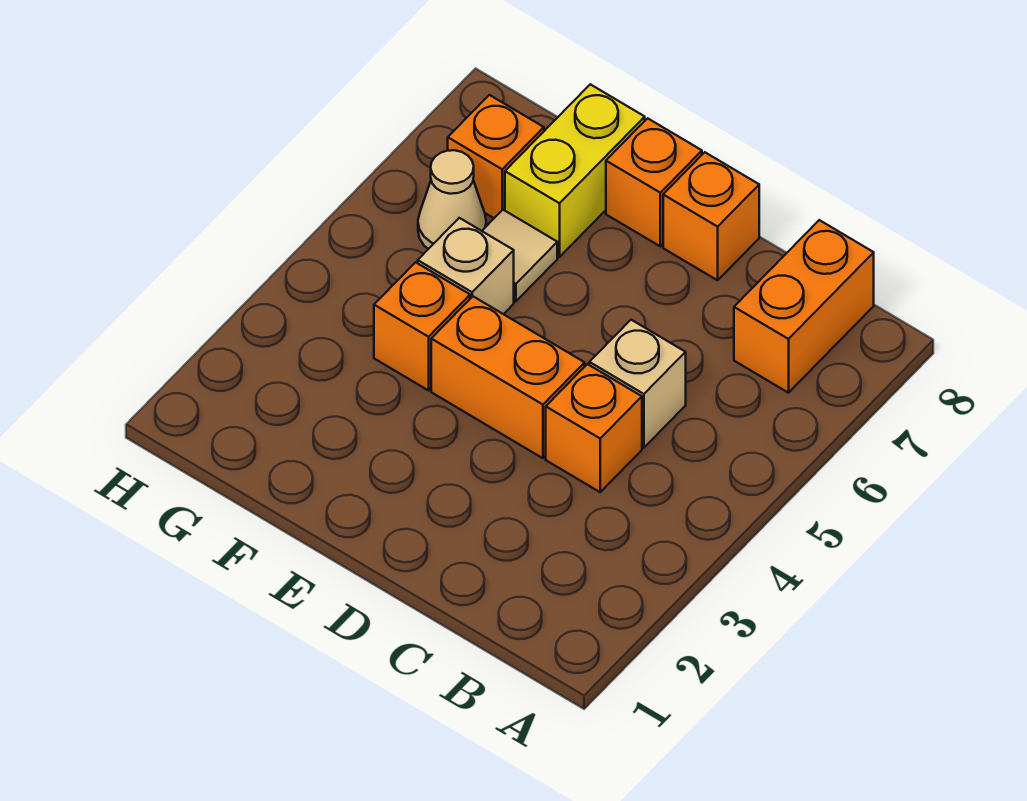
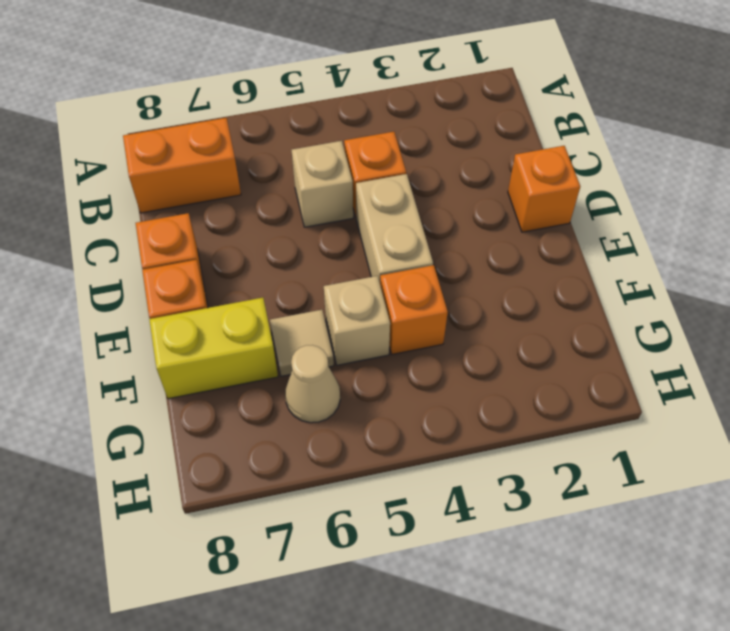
orange brick D4:E4 level 1 -> tan brick D4:E4 level 1
orange brick G7 level 1 -> orange brick D1 level 1

